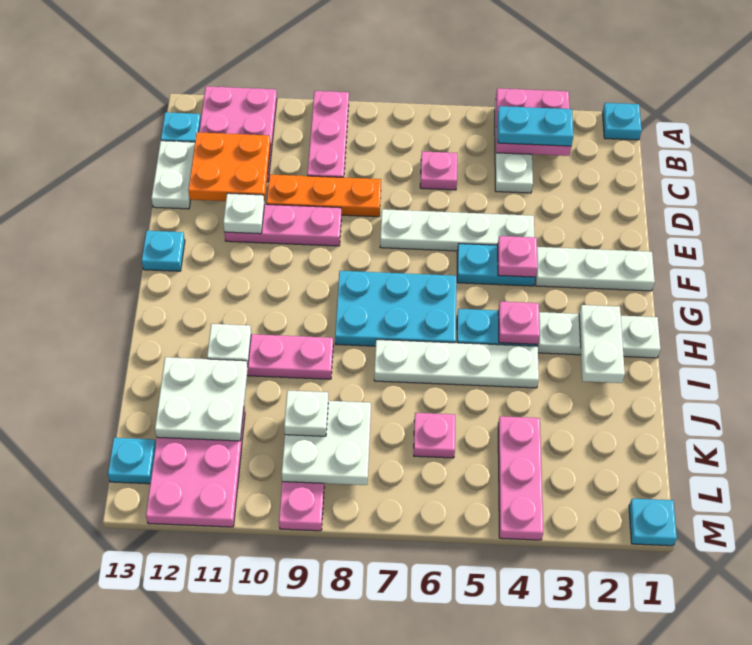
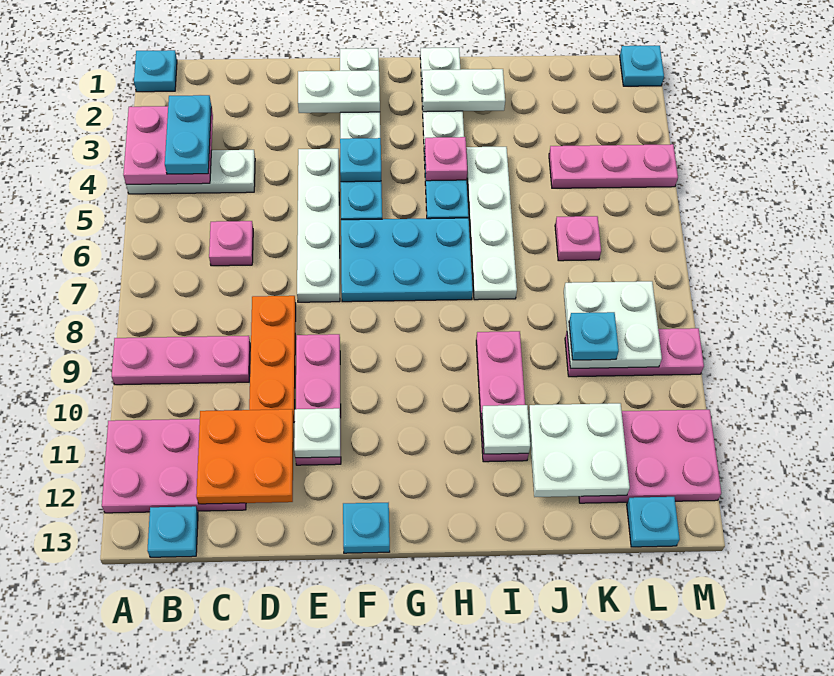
white plate C13:D13 level 1 -> white plate E2:F2 level 2
pink plate F4 level 2 -> cyan plate F4 level 2
cyan plate G6:H8 level 1 -> cyan plate F6:H7 level 1
white plate K9 level 3 -> cyan plate K9 level 3

